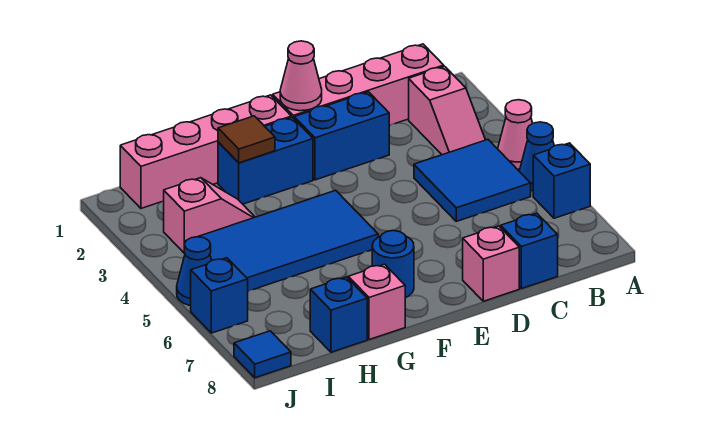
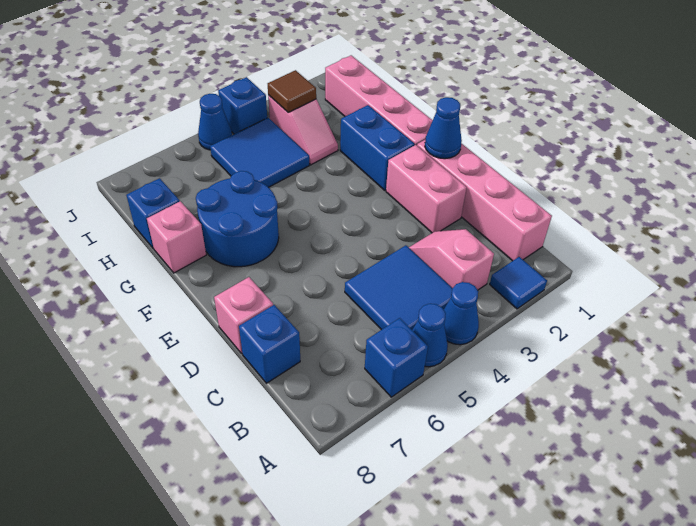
pink cone A4 level 1 -> blue cone A4 level 1
pink slope B2:B3 level 1 top 2 -> pink slope B3:C3 level 1 top B
blue brick D2:E2 level 1 -> pink brick D2:E2 level 1
pink cone E1 level 2 -> blue cone E1 level 2
blue tile F4:I5 level 1 -> blue tile H4:I5 level 1
blue round brick F7 level 1 -> blue round brick F6:G7 level 1
brown tile G2 level 2 -> brown tile I3 level 2
blue brick J6 level 1 -> blue brick J4 level 1
blue tile J8 level 1 -> blue tile A2 level 1

